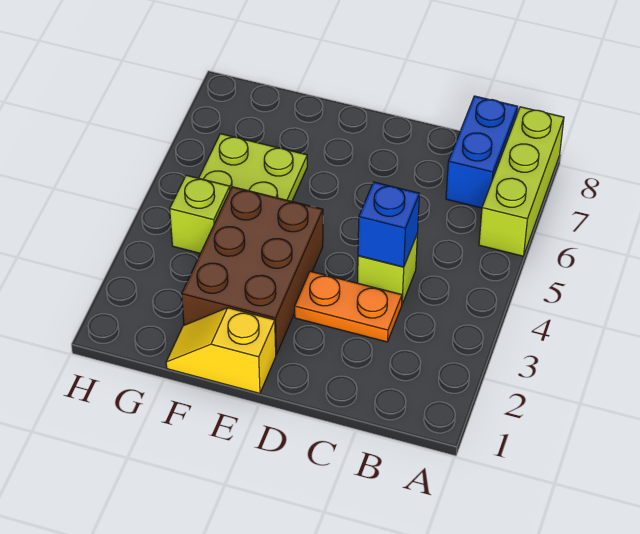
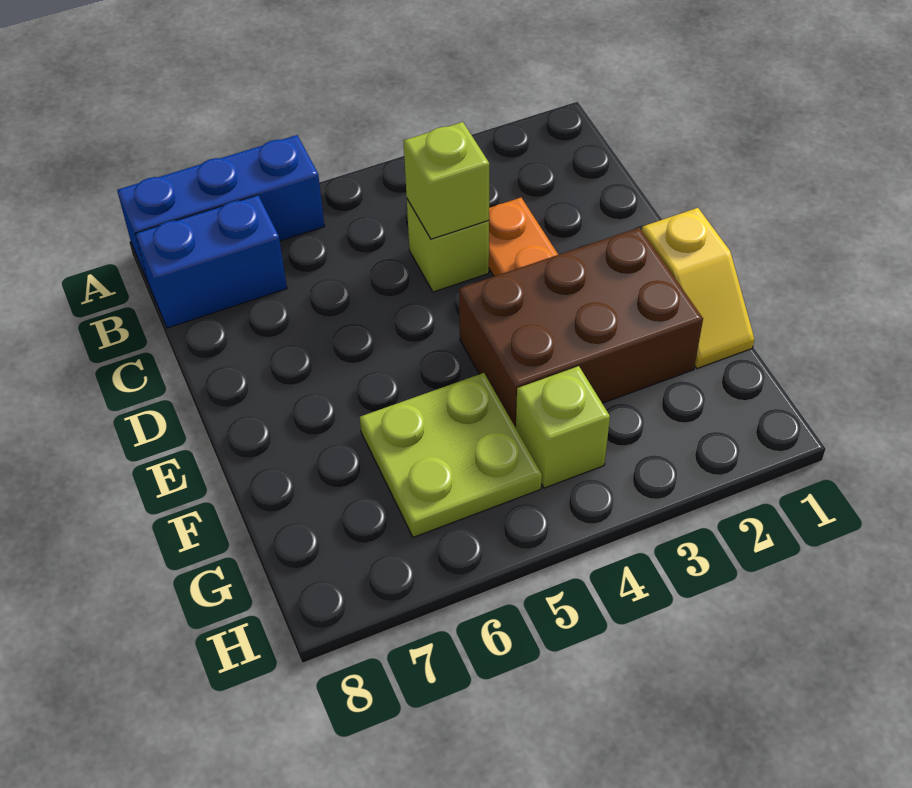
lime brick A6:A8 level 1 -> blue brick A6:A8 level 1
blue brick C4 level 2 -> lime brick C4 level 2

